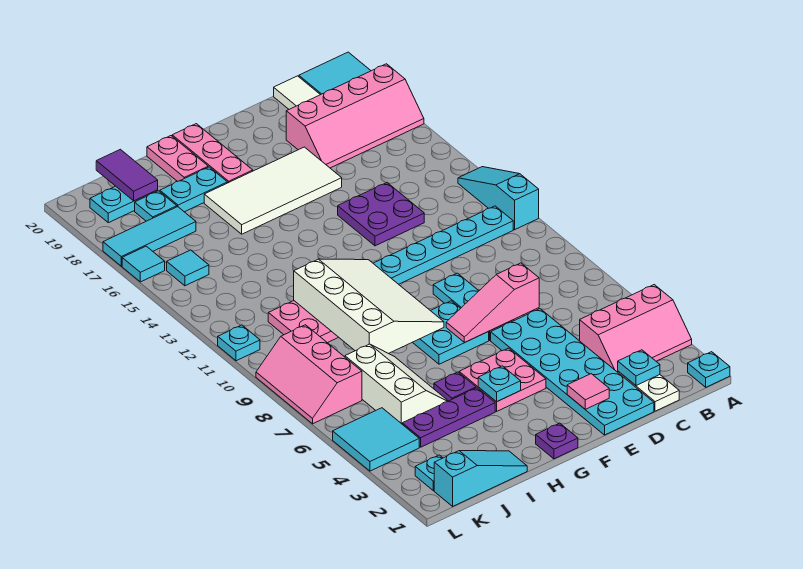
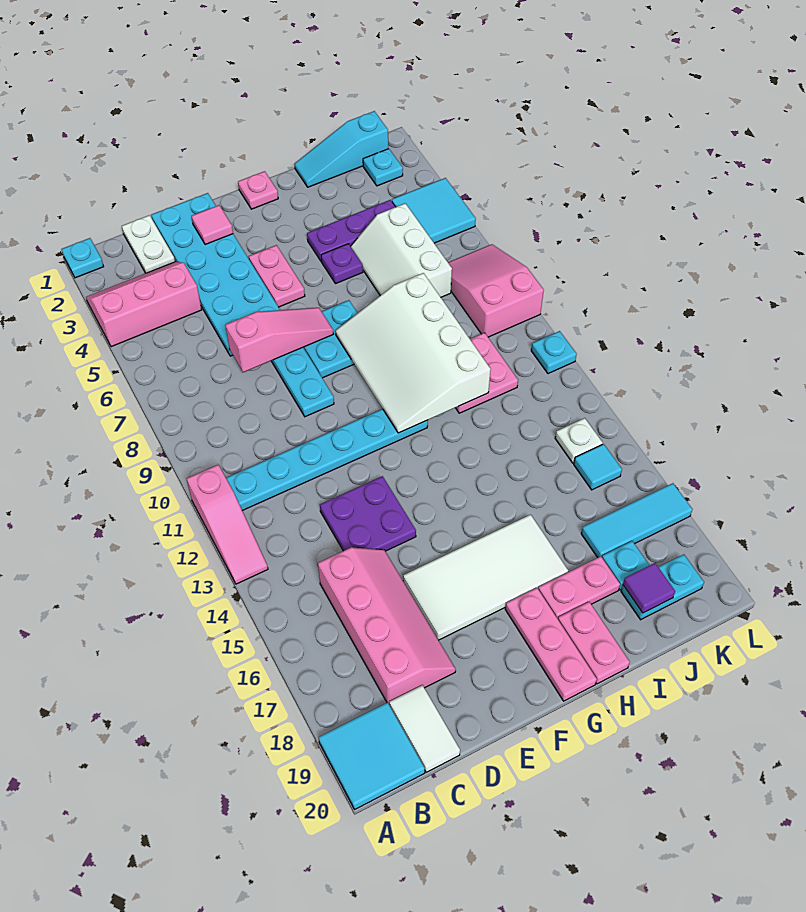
cyan slope A11:A13 level 1 top 11 -> pink slope A11:A13 level 1 top 11
pink slope A17:D18 level 1 top 18 -> pink slope C15:D18 level 1 top C
cyan plate C2 level 2 -> none
pink plate F4:G5 level 1 -> pink plate F4:F5 level 1
purple plate G1 level 1 -> pink plate G1 level 1
cyan plate G4 level 2 -> none
cyan plate H18:I18 level 1 -> pink plate H18:I18 level 1
purple tile J19:J20 level 2 -> purple tile J19 level 2
pink slope K7:L9 level 1 top K -> pink slope K7:L9 level 1 top 9
none -> white plate K14 level 1
cyan tile L16 level 1 -> none

